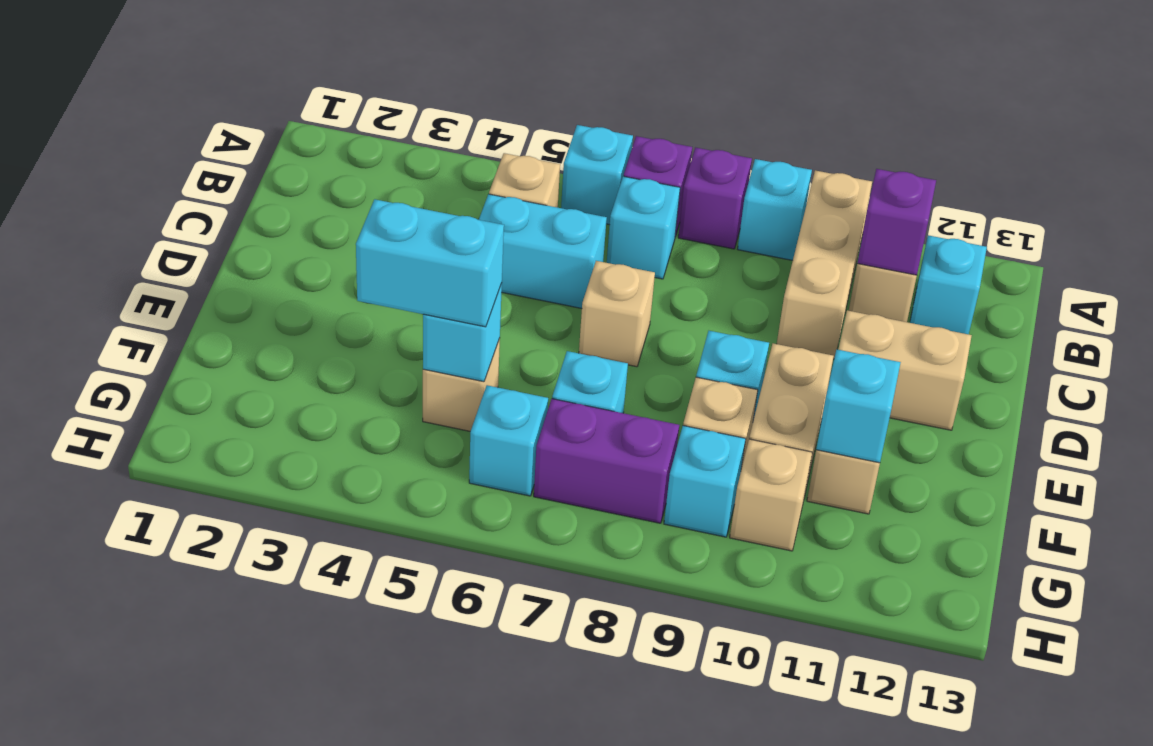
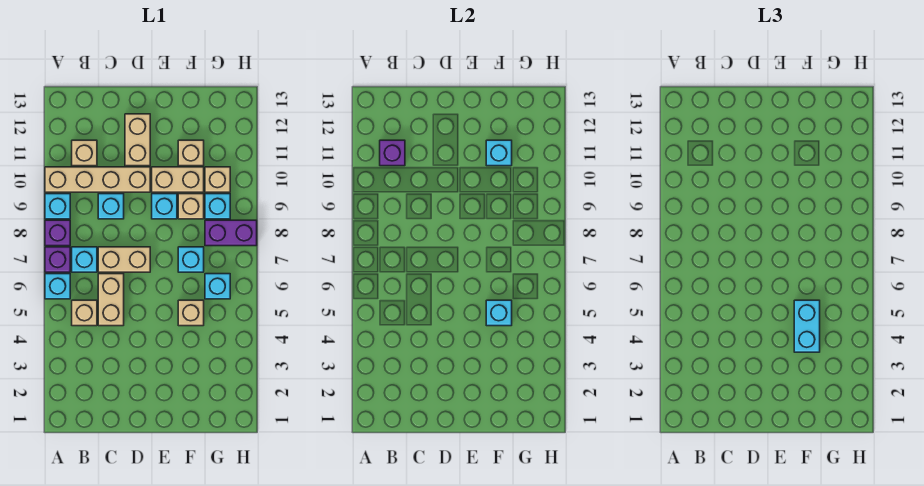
tan brick A10:C10 level 1 -> tan brick A10:D10 level 1
cyan brick B12 level 1 -> cyan brick C9 level 1
cyan brick C5:C6 level 1 -> tan brick C5:C6 level 1
tan brick D7 level 1 -> tan brick C7:D7 level 1
purple brick G7:G8 level 1 -> purple brick G8:H8 level 1

